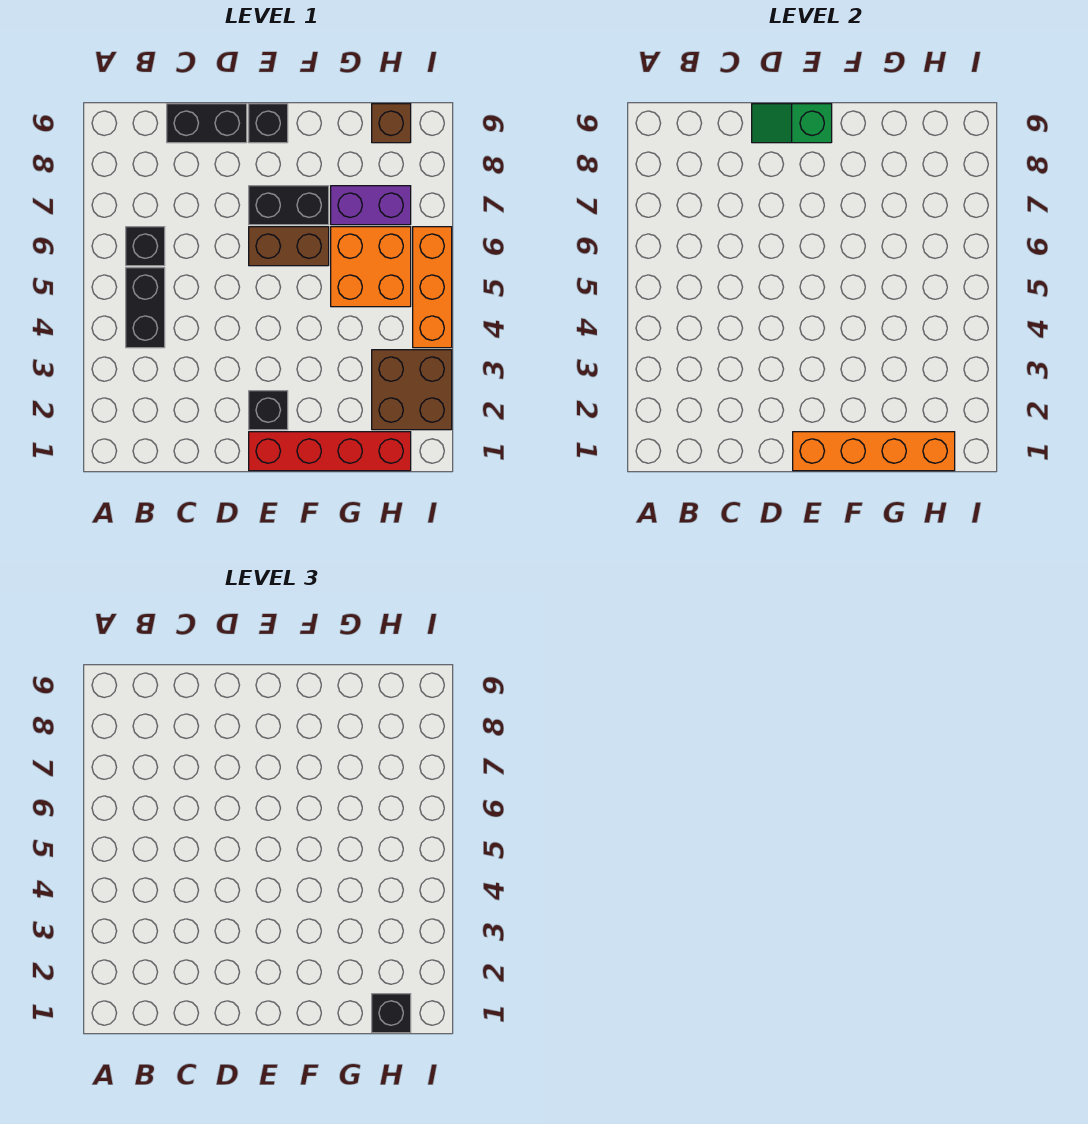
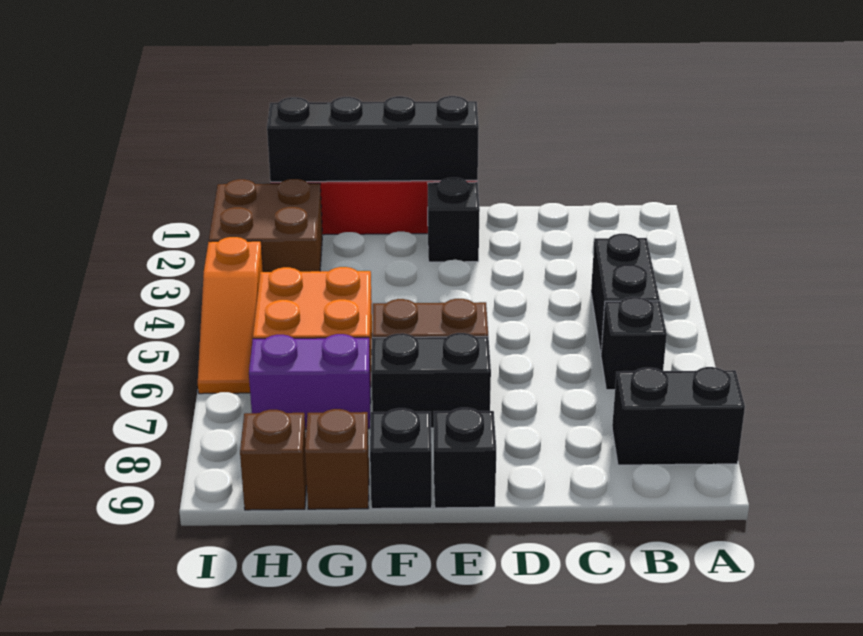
black brick C9:D9 level 1 -> black brick A8:B8 level 1
green slope D9:E9 level 2 top E -> none
orange brick E1:H1 level 2 -> black brick E1:H1 level 2
none -> brown brick G9 level 1
black brick H1 level 3 -> black brick F9 level 1
orange brick I4:I6 level 1 -> orange slope I4:I6 level 1 top 4

